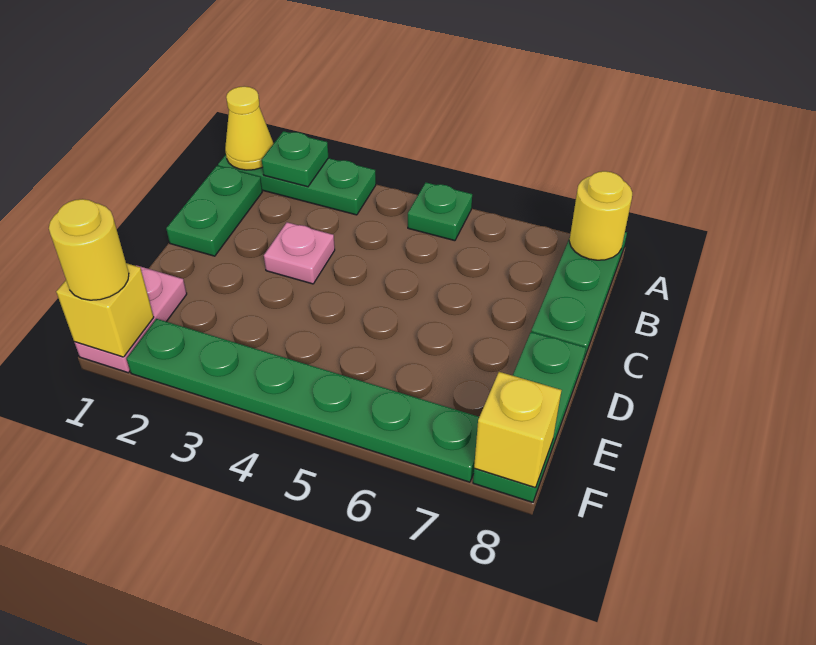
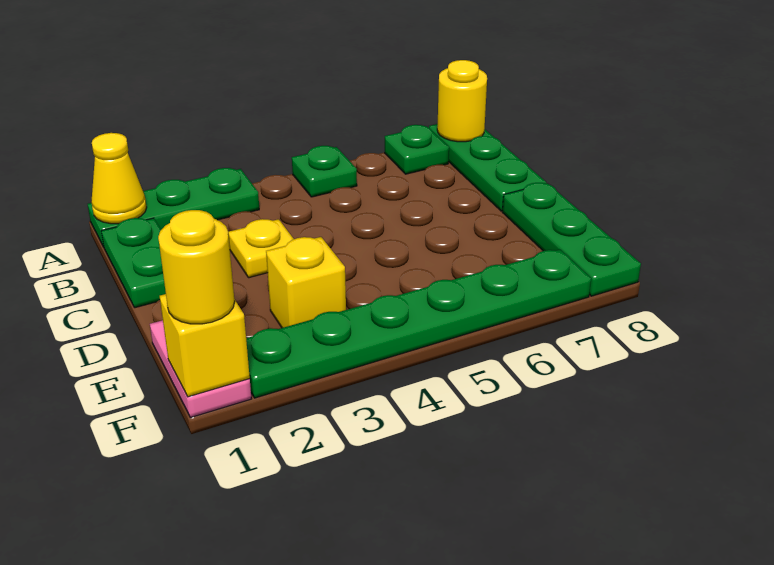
green plate A2 level 2 -> green plate A7 level 1
pink plate C3 level 1 -> yellow plate C3 level 1
yellow brick F8 level 2 -> yellow brick E3 level 1

